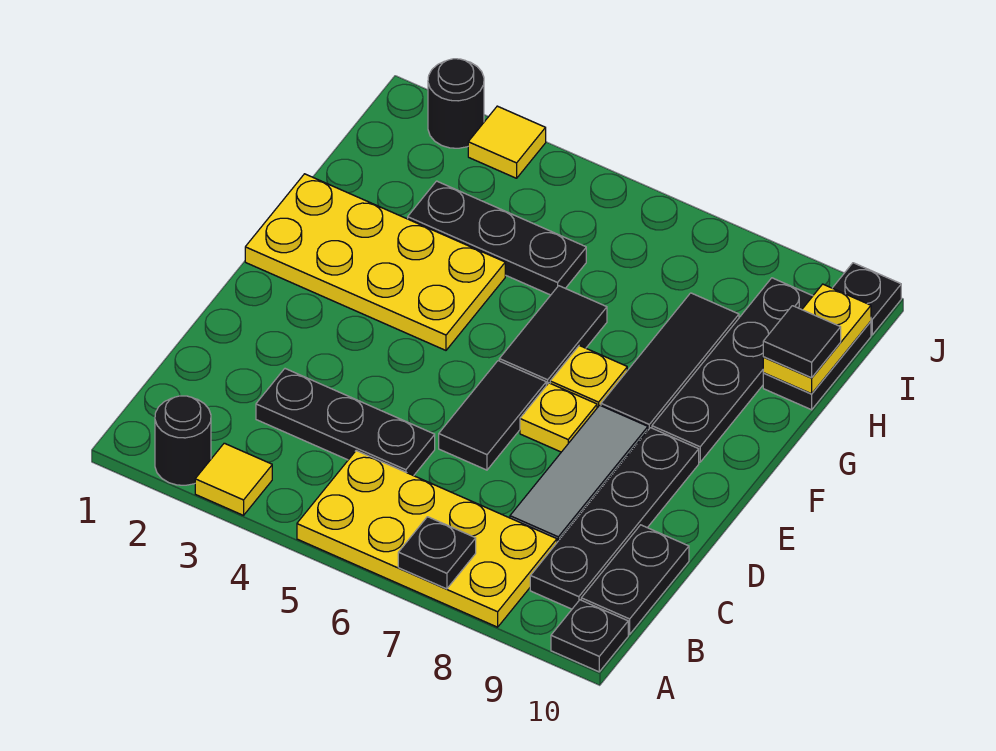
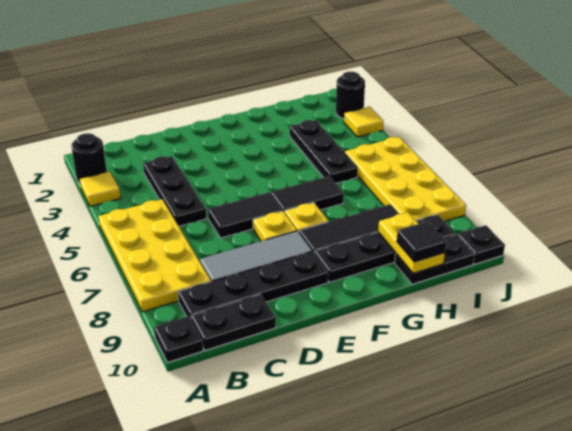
black plate A7 level 2 -> none
yellow plate F1:G4 level 1 -> yellow plate I5:J8 level 1
yellow plate H10:I10 level 2 -> yellow plate H9:H10 level 2

